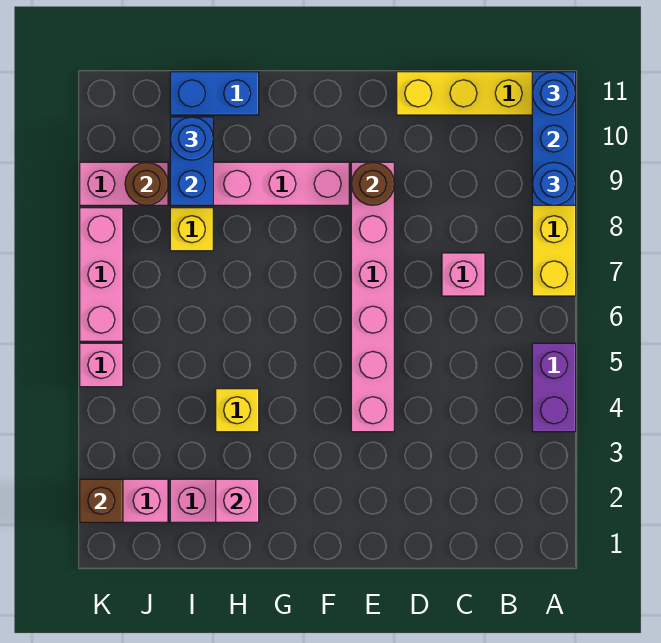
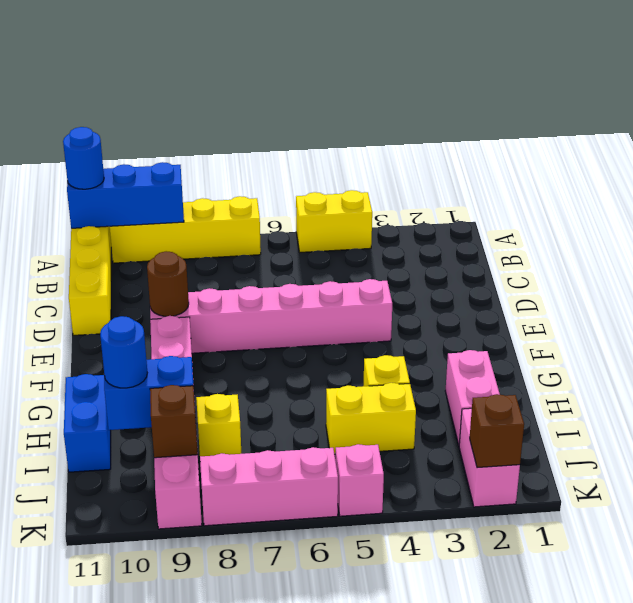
purple brick A4:A5 level 1 -> yellow brick A4:A5 level 1
blue round brick A9 level 3 -> none
pink brick C7 level 1 -> none
pink brick H2 level 2 -> none
none -> yellow brick I4:I5 level 1
brown round brick J9 level 2 -> brown brick J9 level 2

